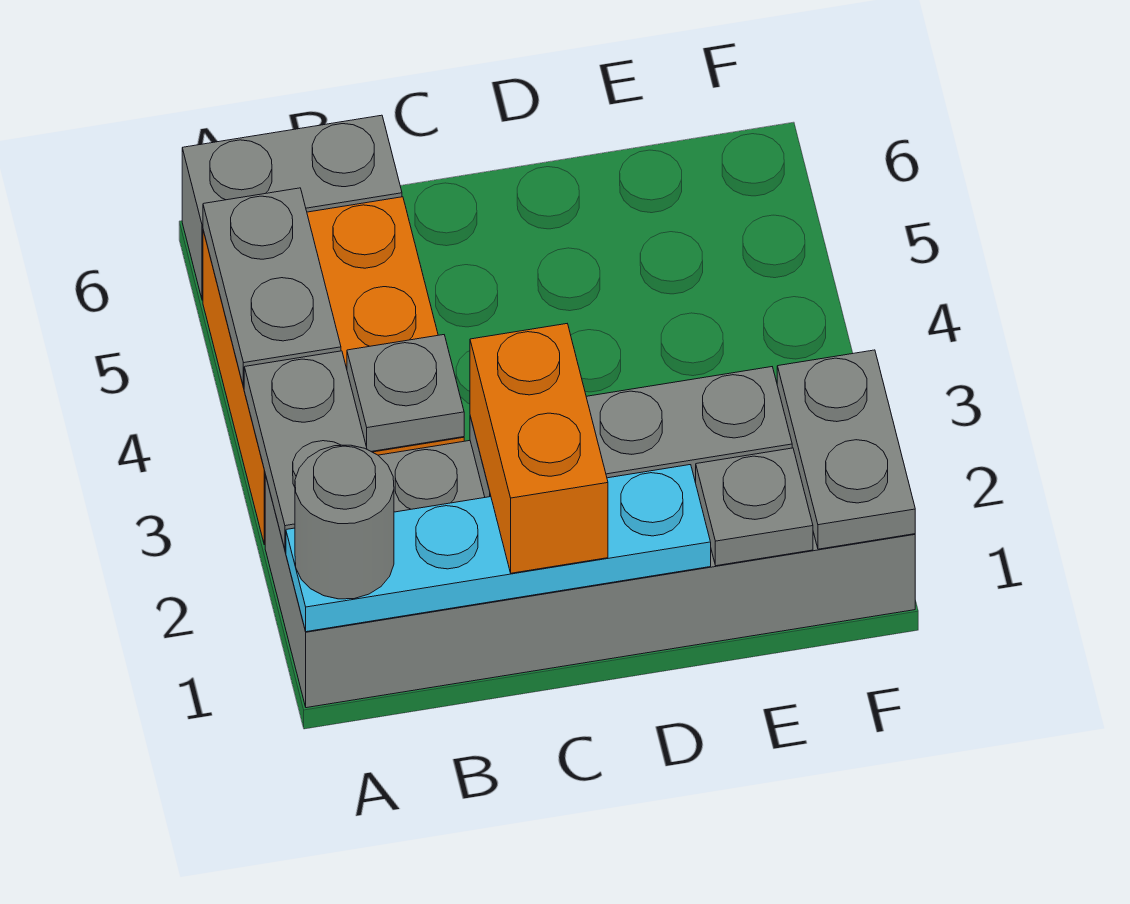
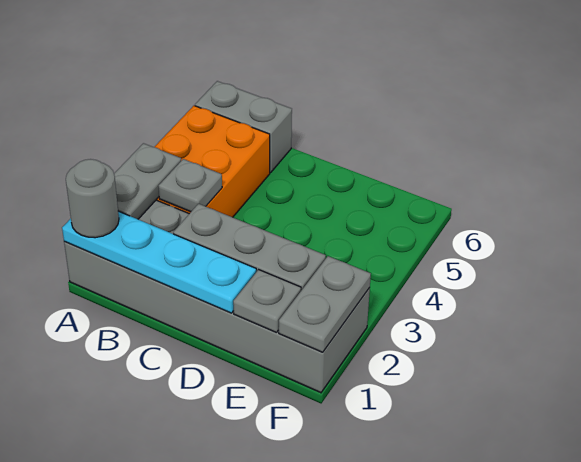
grey plate A4:A5 level 2 -> none
orange brick C1:C2 level 3 -> none

